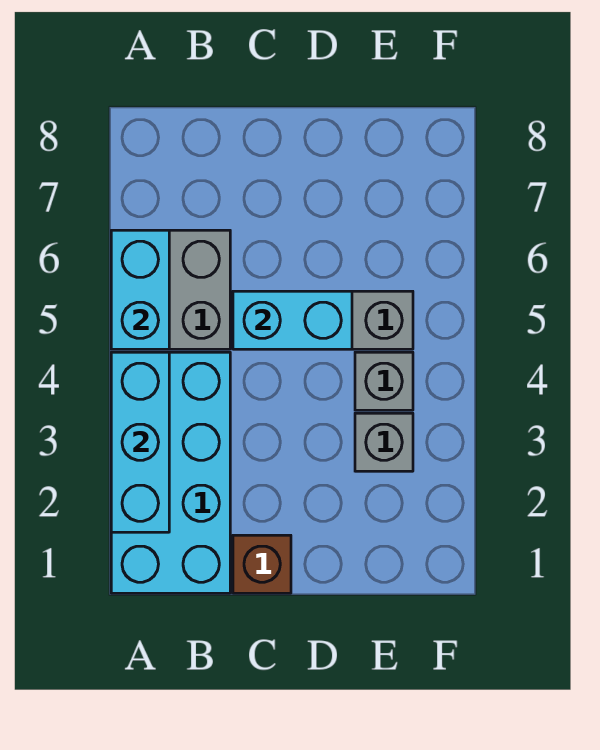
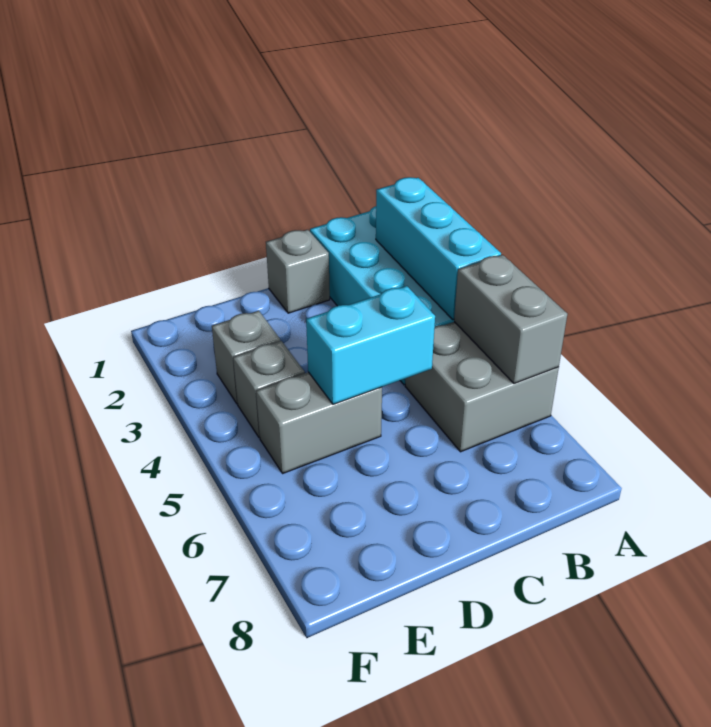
cyan brick A5:A6 level 2 -> grey brick A5:A6 level 2
brown brick C1 level 1 -> grey brick C1 level 1

